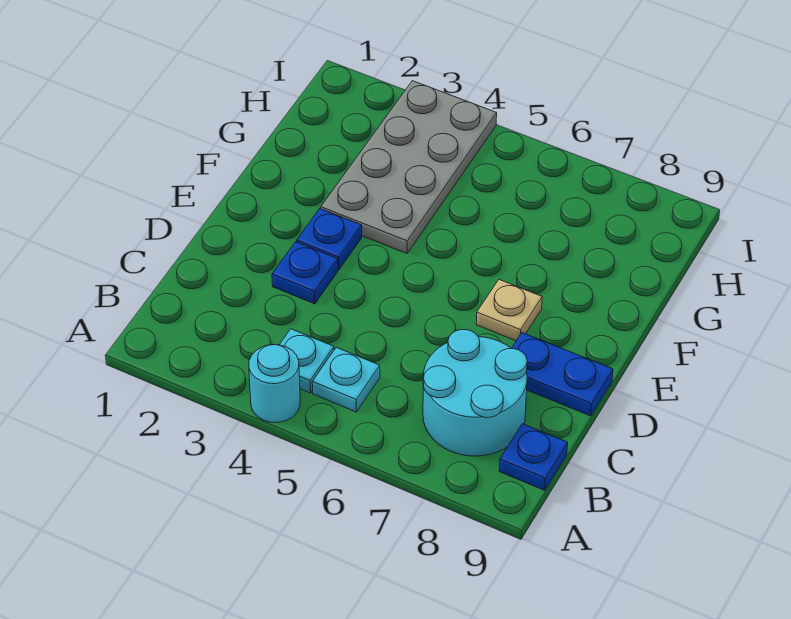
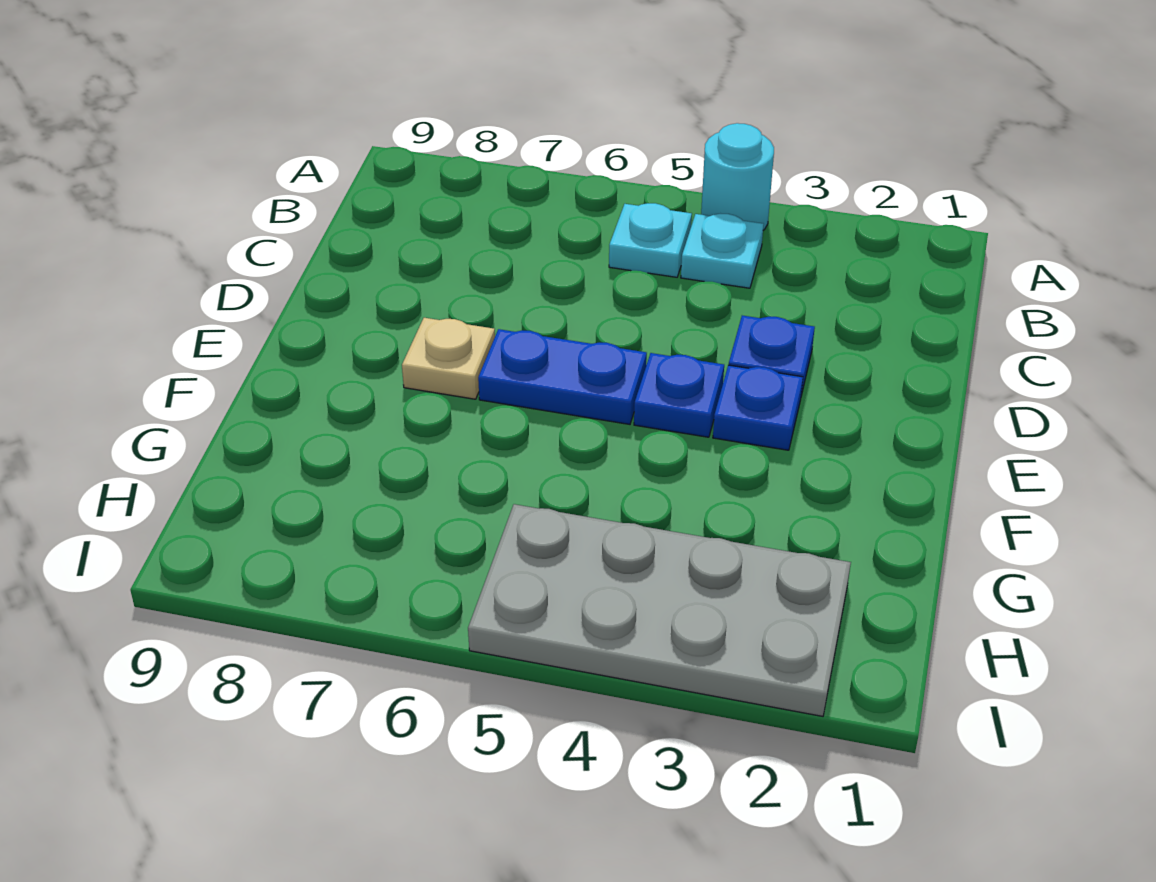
cyan round brick B7:C8 level 1 -> none
blue plate B9 level 1 -> blue plate E4 level 1
blue plate D8:D9 level 1 -> blue plate E5:E6 level 1
grey plate F3:I4 level 1 -> grey plate H2:I5 level 1

